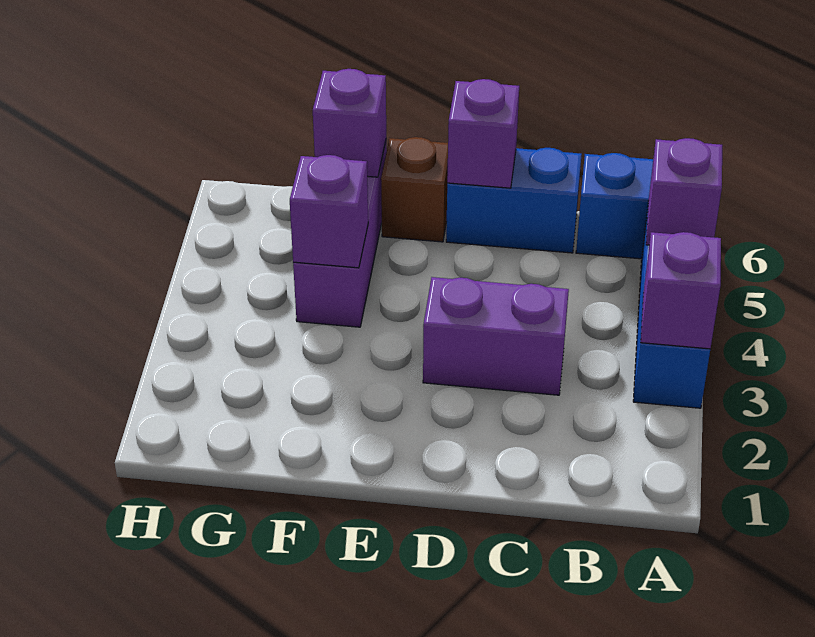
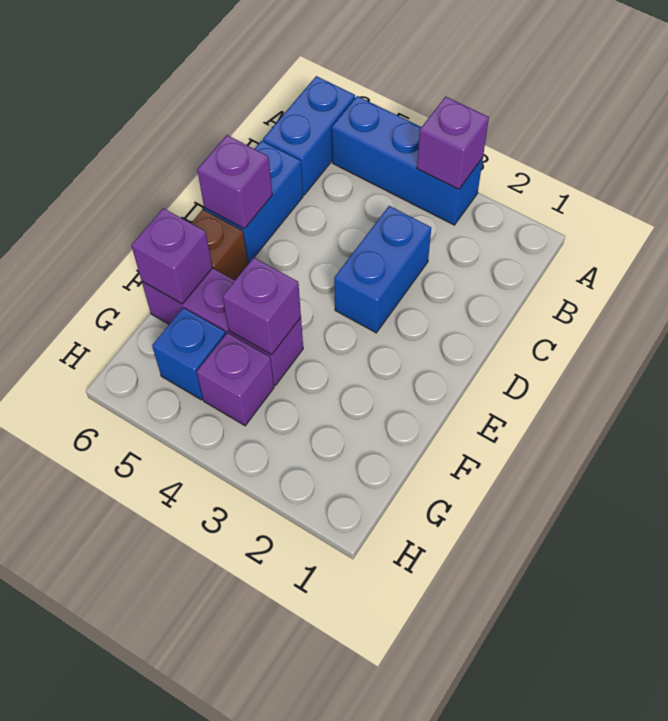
purple brick A5 level 2 -> purple brick G4 level 1
purple brick C3:D3 level 1 -> blue brick C3:D3 level 1
none -> blue brick G5 level 1

